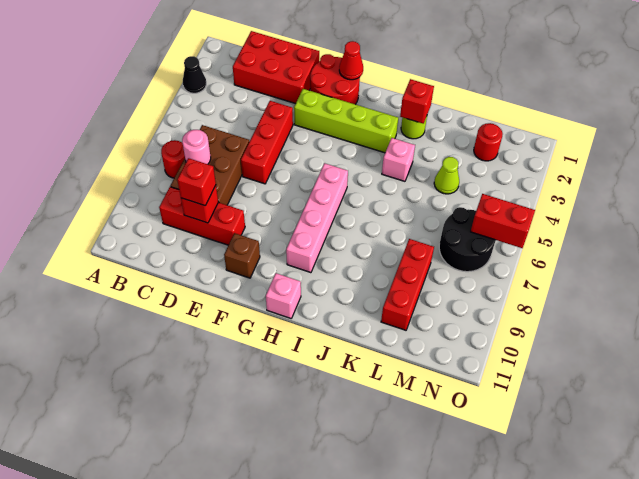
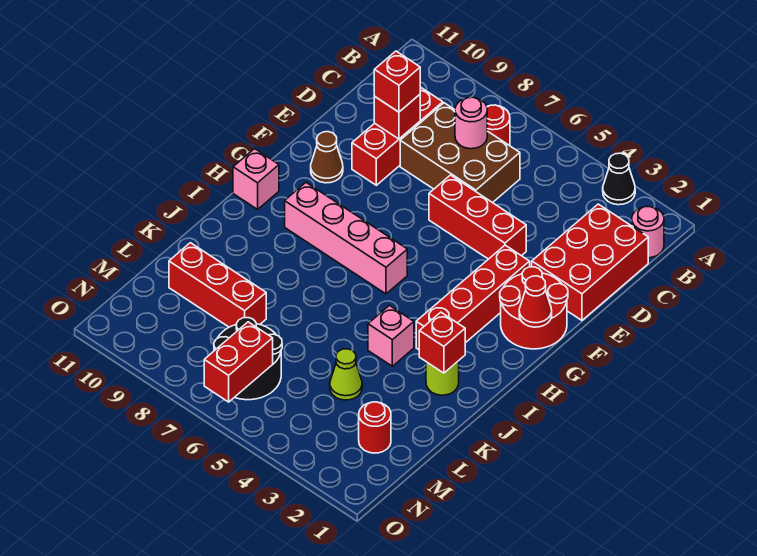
none -> pink round brick B1 level 1
lime brick F3:I3 level 1 -> red brick F3:I3 level 1
brown brick F10 level 1 -> brown cone F10 level 1

